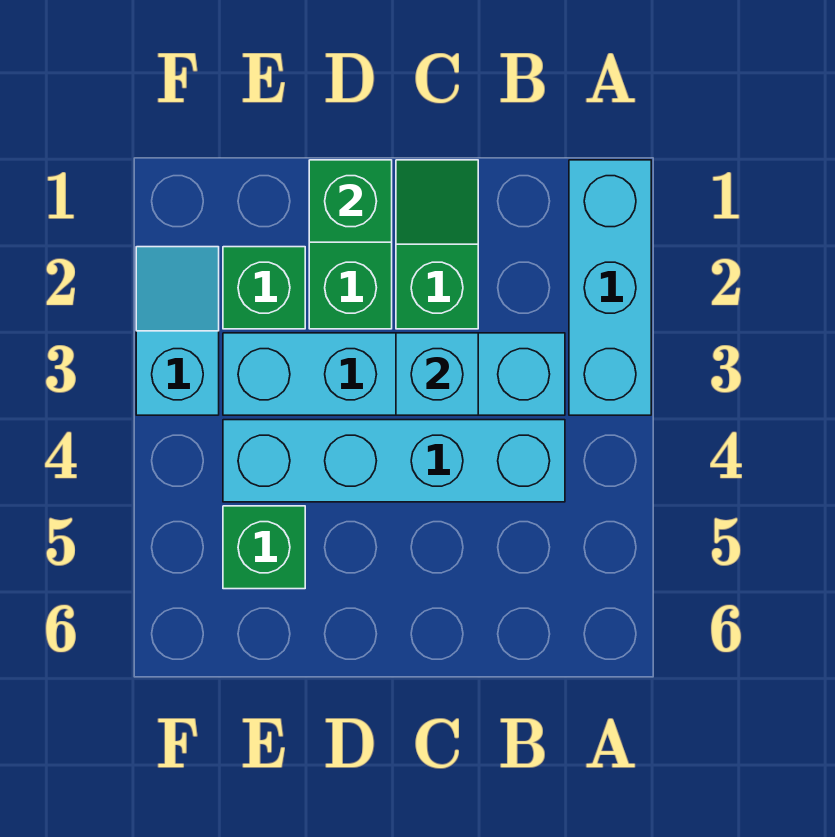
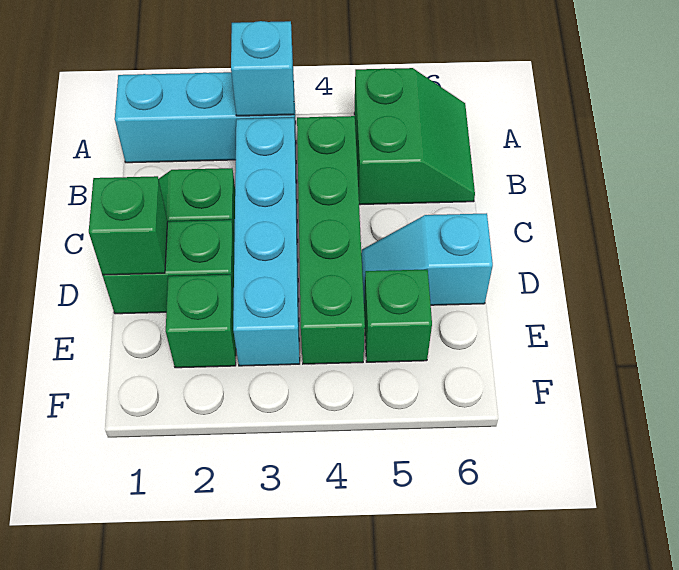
none -> green slope A5:B6 level 1 top 5
cyan brick B4:E4 level 1 -> green brick B4:E4 level 1
cyan brick C3 level 2 -> cyan brick A3 level 2
cyan slope F2:F3 level 1 top 3 -> cyan slope D5:D6 level 1 top 6

